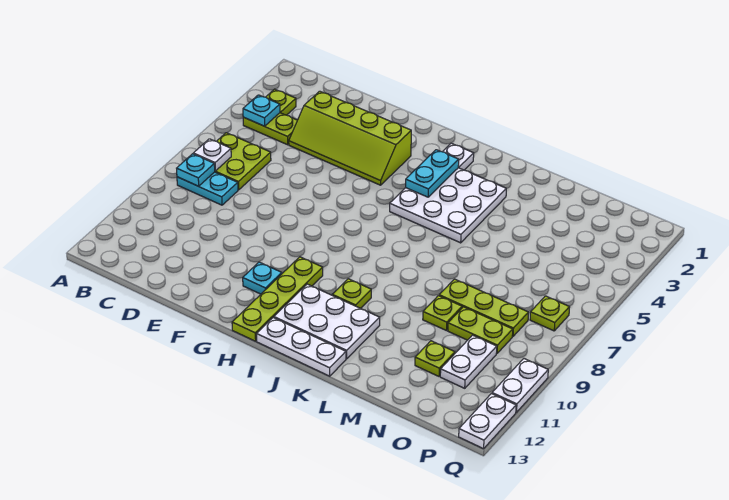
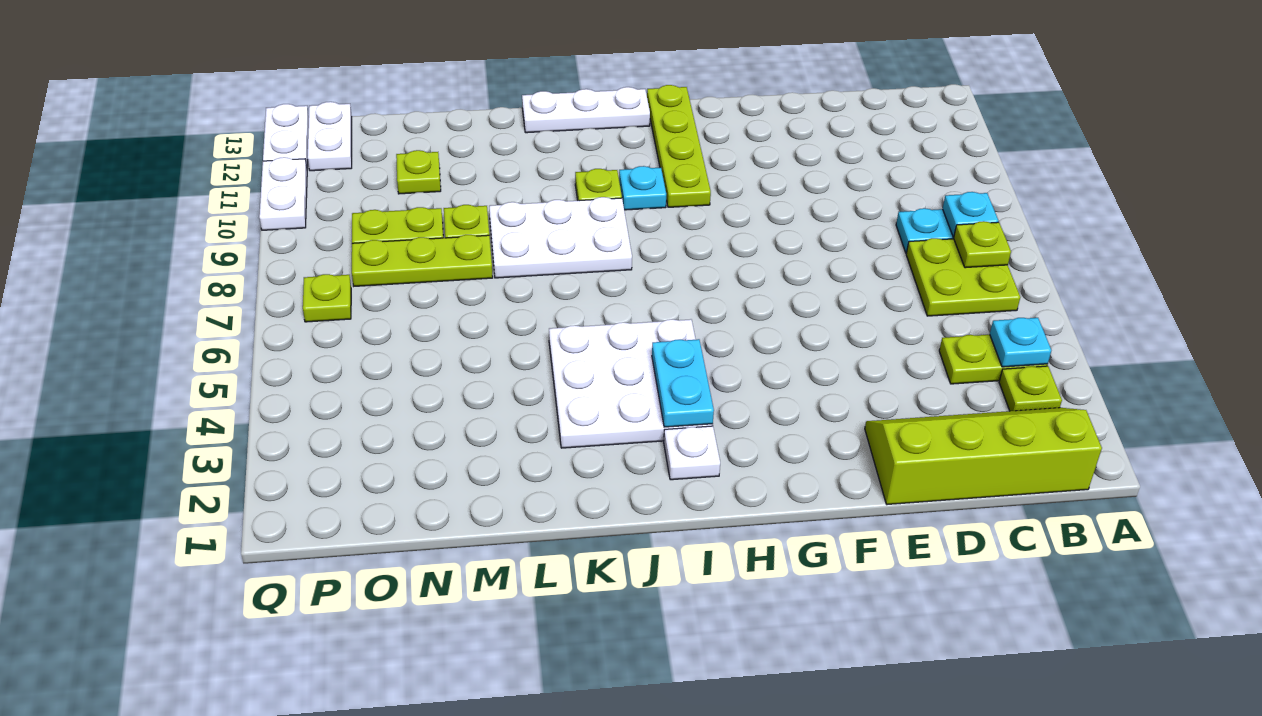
white plate B7 level 2 -> lime plate B7 level 2
lime slope D3:G4 level 1 top 3 -> lime slope B1:E2 level 1 top 1
cyan plate G11 level 1 -> cyan plate I10 level 1
white plate I11:K12 level 1 -> white plate J8:L9 level 1
white plate O10:O11 level 1 -> white plate P12:P13 level 1

